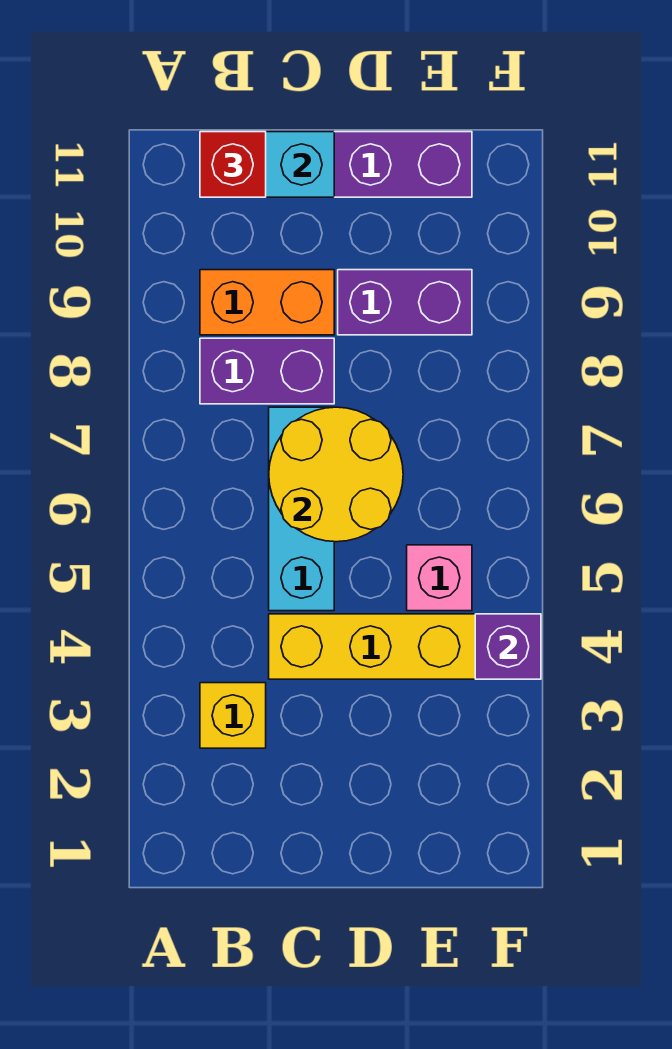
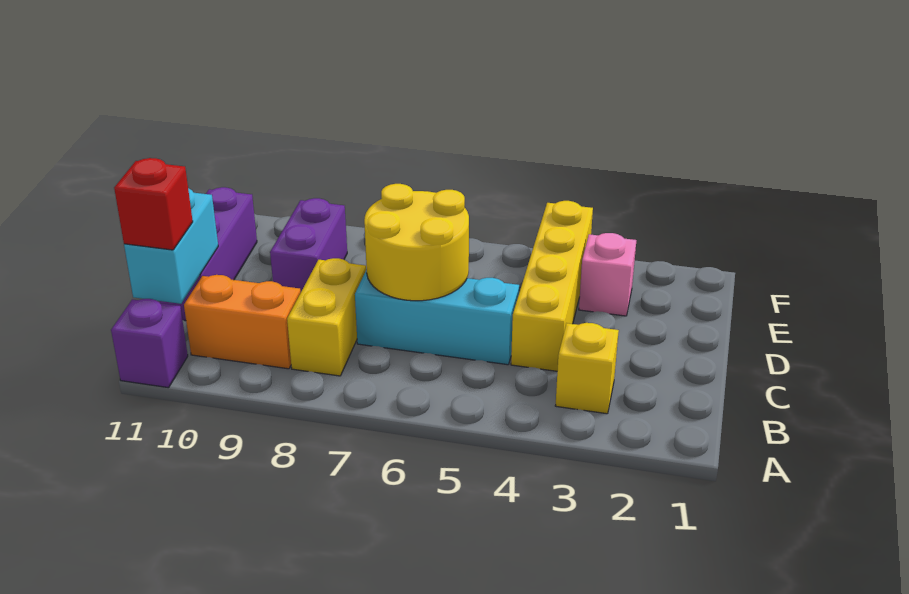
purple brick B8:C8 level 1 -> yellow brick B8:C8 level 1
orange brick B9:C9 level 1 -> orange brick B9:B10 level 1
pink brick E5 level 1 -> pink brick E3 level 1
purple brick F4 level 2 -> purple brick A11 level 1

